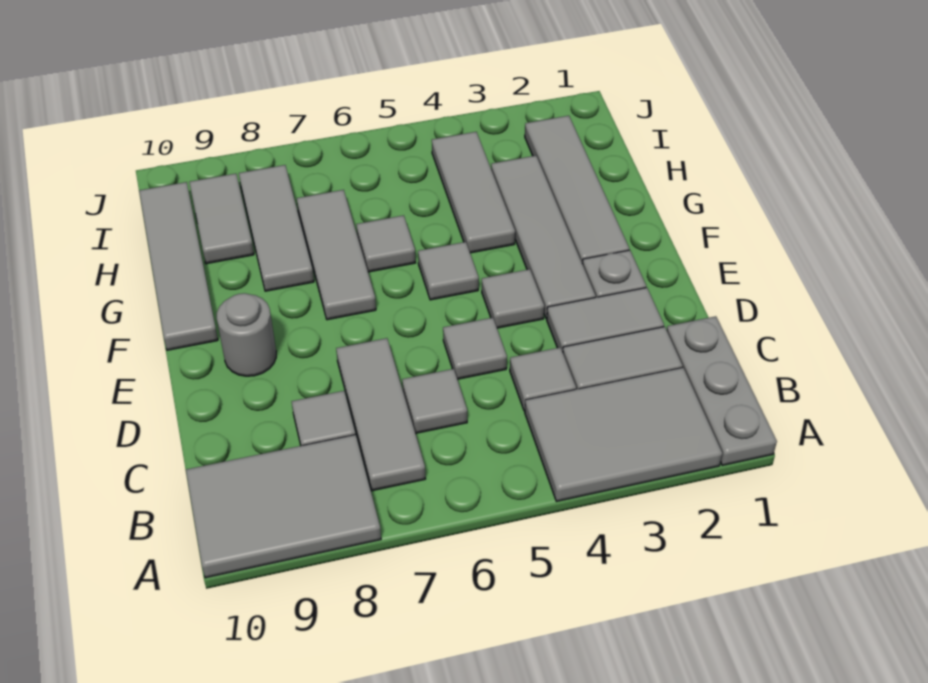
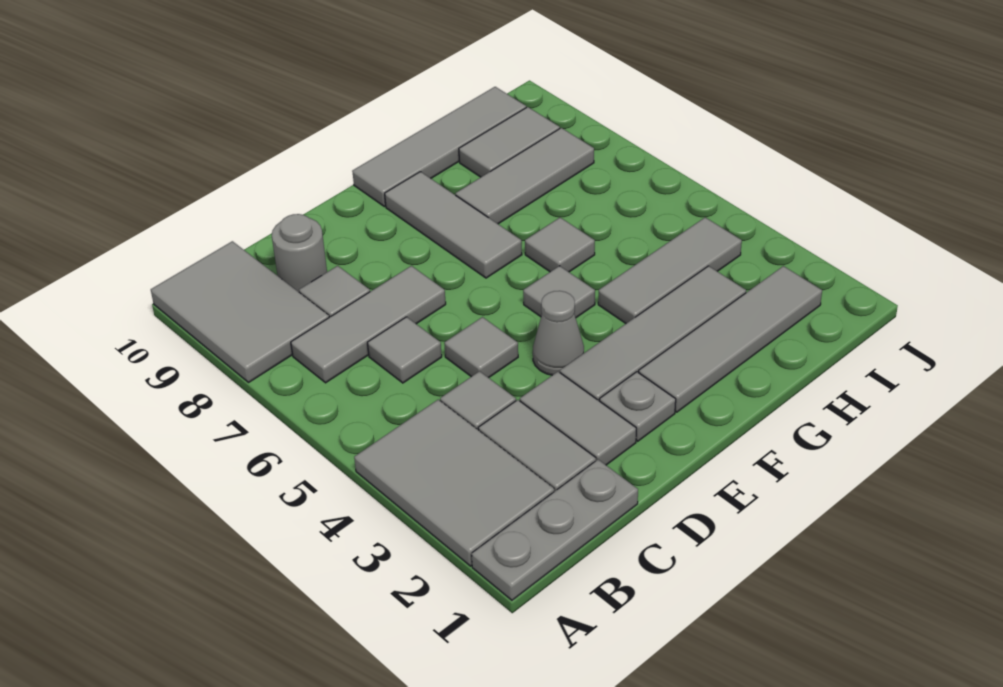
grey tile E4 level 1 -> grey cone E4 level 1
grey round brick E9 level 1 -> grey round brick C9 level 1
grey tile F7:H7 level 1 -> grey tile F7:F9 level 1

